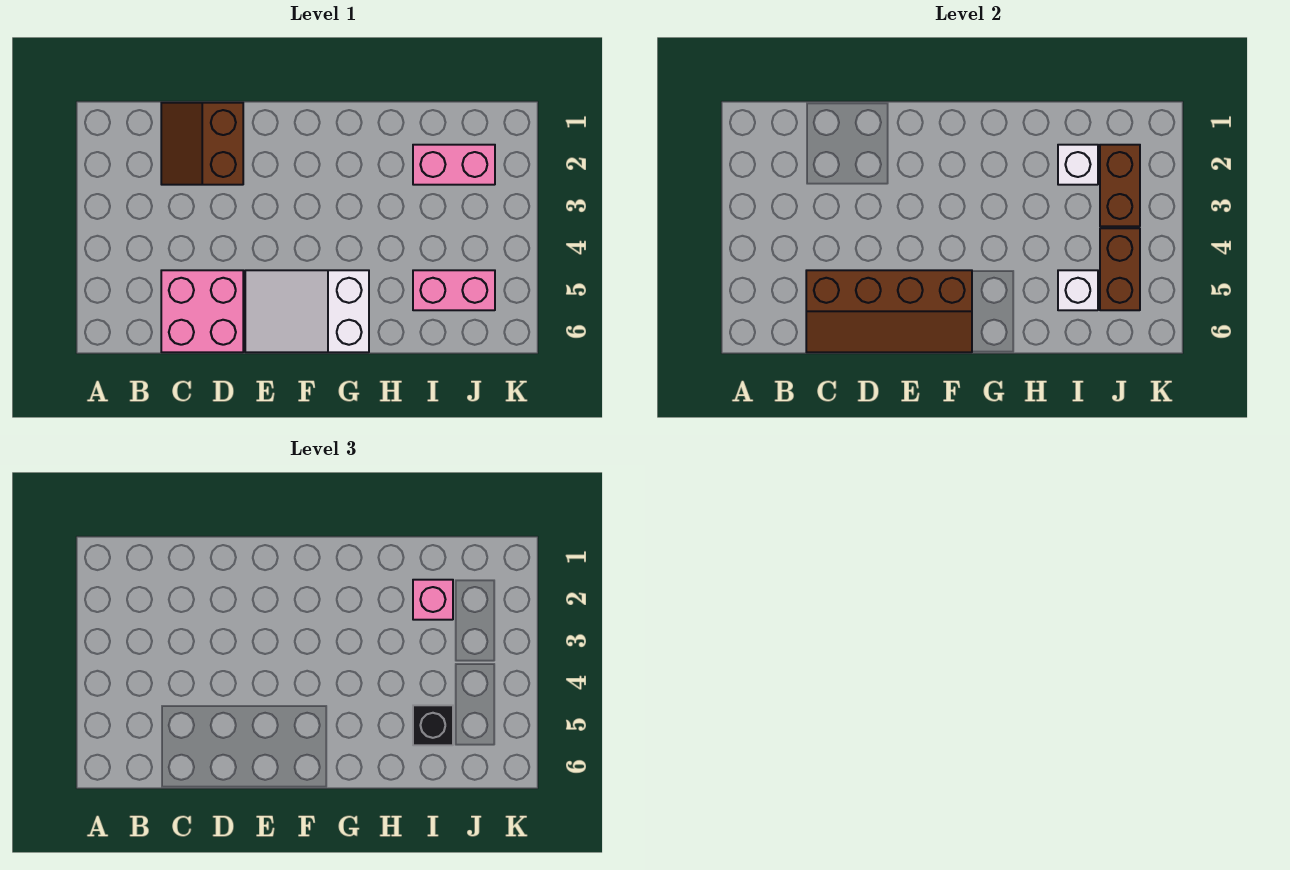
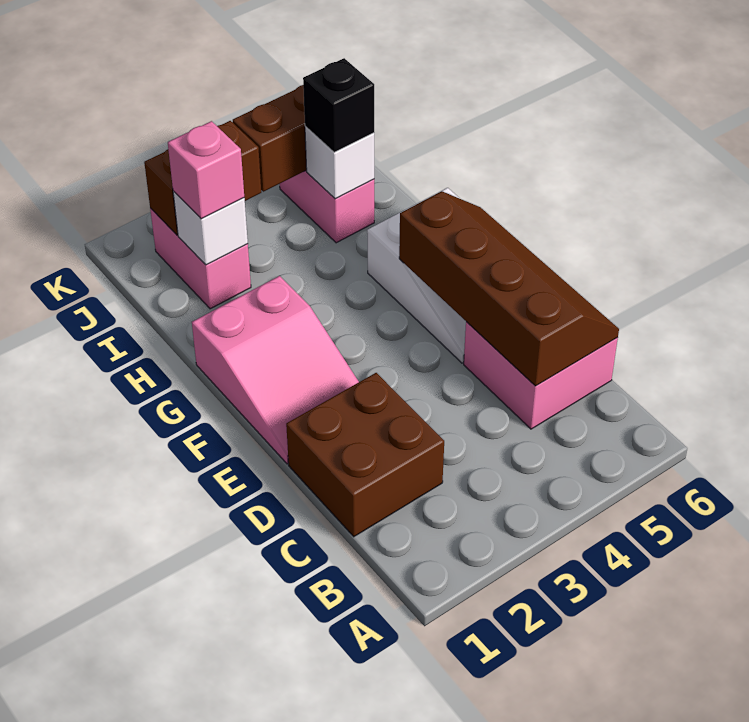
brown slope C1:D2 level 1 top D -> brown brick C1:D2 level 1
none -> pink slope E1:G2 level 1 top G

